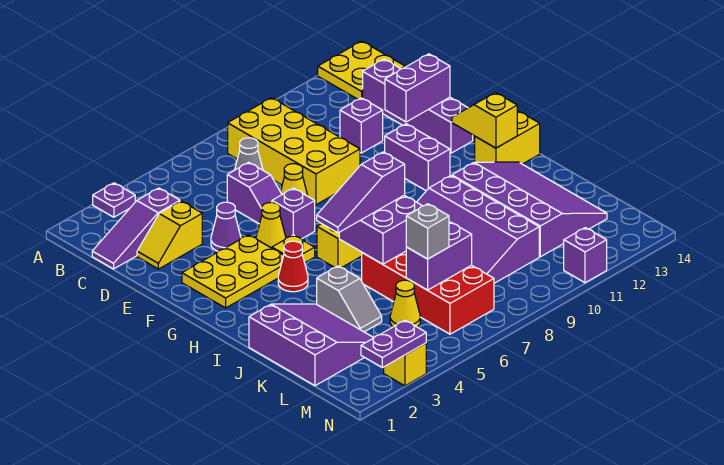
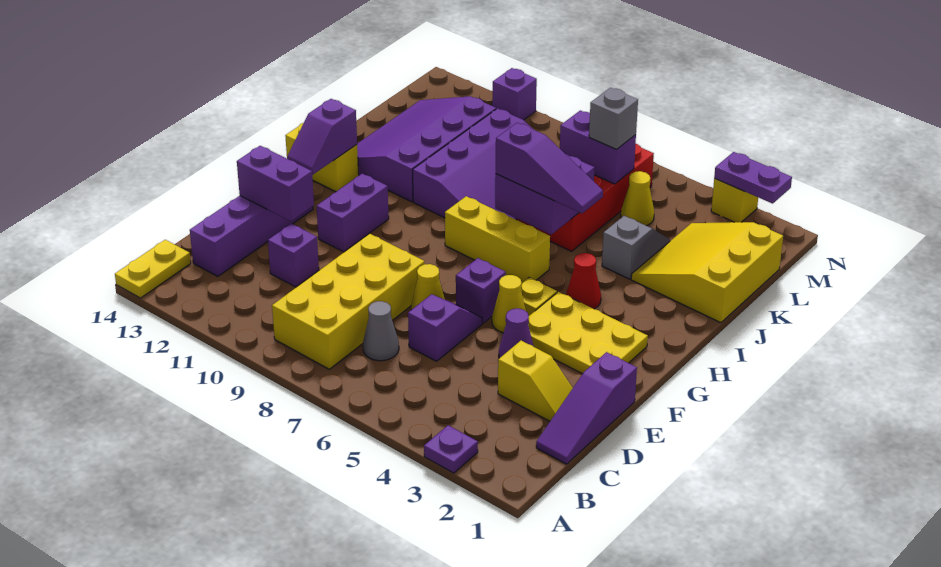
yellow plate A13:B14 level 1 -> yellow plate A14:B14 level 1
purple slope C1:C3 level 1 top 3 -> purple slope C1:E1 level 1 top E
yellow slope G13:H13 level 2 top H -> purple slope G13:H13 level 2 top H
purple slope J1:L3 level 1 top 1 -> yellow slope J1:L3 level 1 top 1

